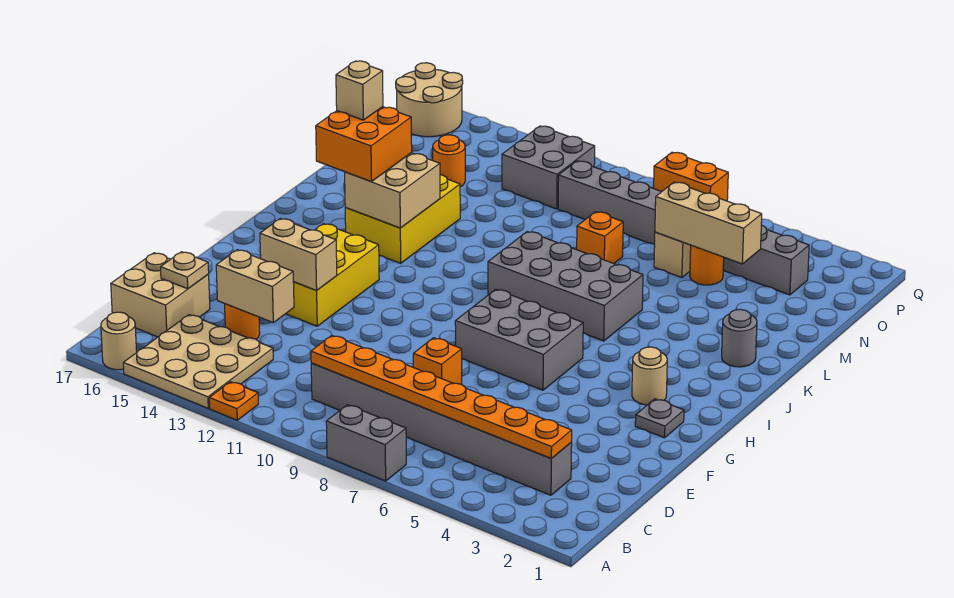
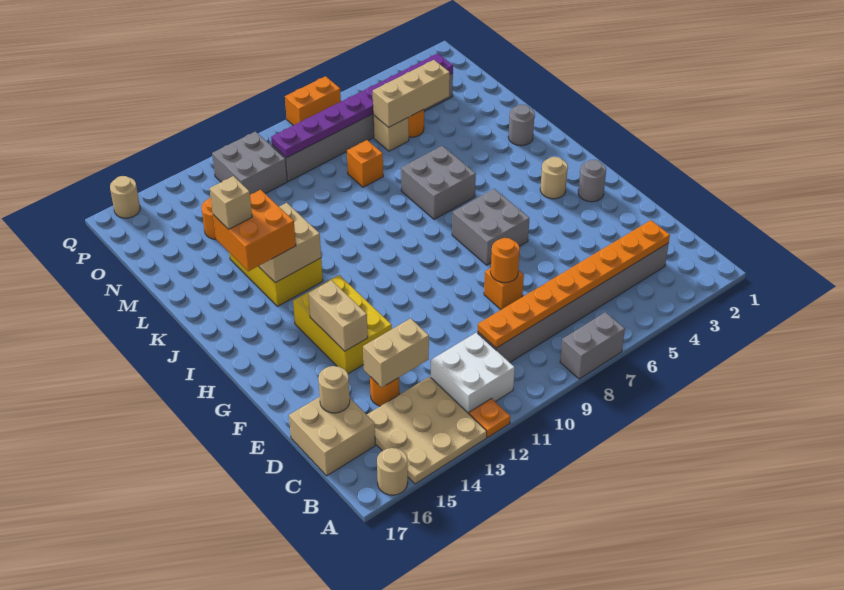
none -> white brick B11:C12 level 1
tan plate D16 level 2 -> tan round brick D16 level 2
none -> orange round brick E8 level 2
tan brick F13:F14 level 2 -> tan brick F14:G14 level 2
grey plate G2 level 1 -> grey round brick G2 level 1
grey brick G6:H8 level 1 -> grey brick G6:H7 level 1
grey brick J6:K9 level 1 -> grey brick J6:K7 level 1
none -> purple plate O3:O10 level 2
tan round brick P16:Q17 level 1 -> tan round brick Q16 level 1

